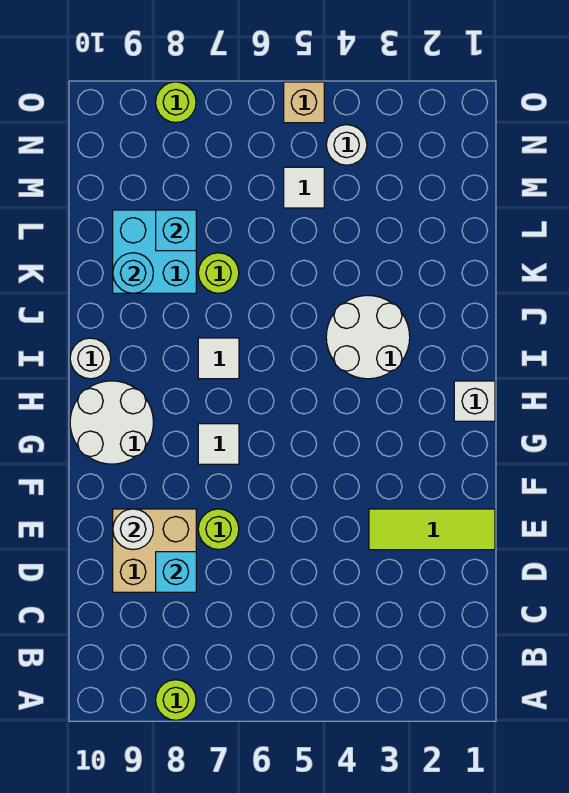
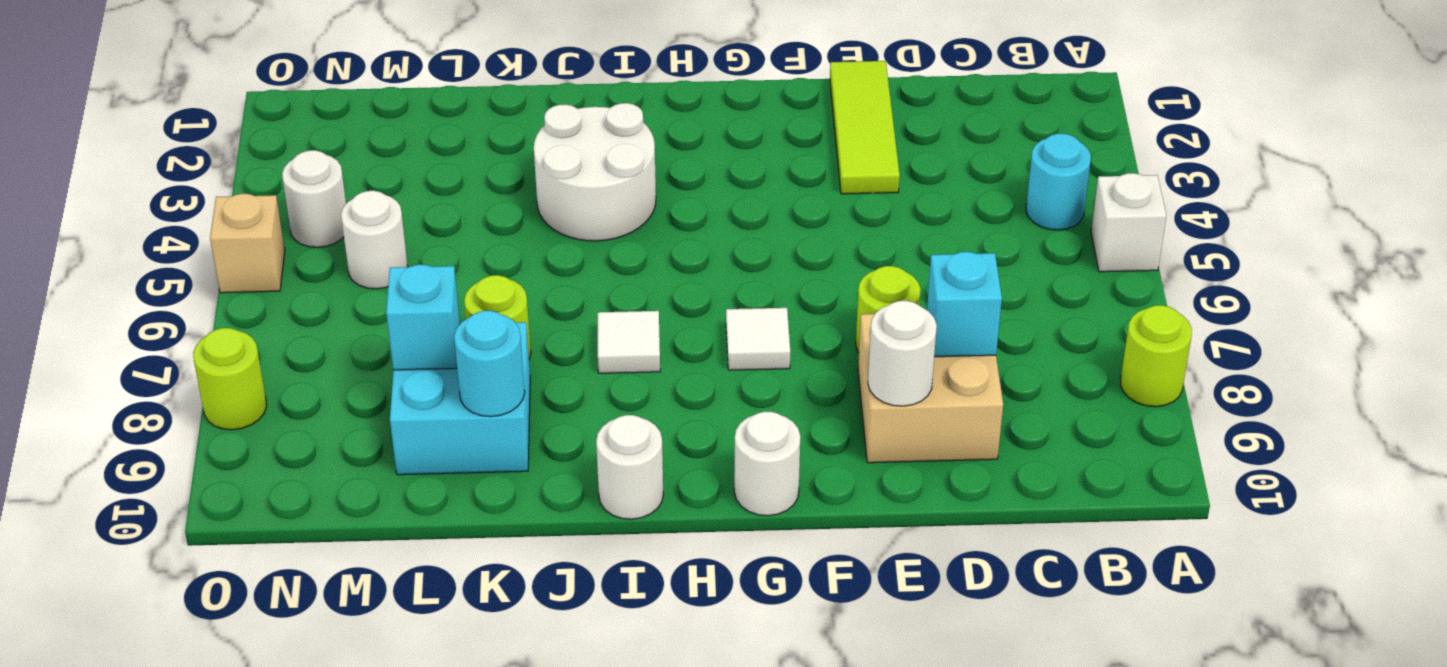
none -> cyan round brick B4 level 1
white round brick G9:H10 level 1 -> white round brick G10 level 1
white brick H1 level 1 -> white brick A5 level 1
white tile M5 level 1 -> white round brick M5 level 1

